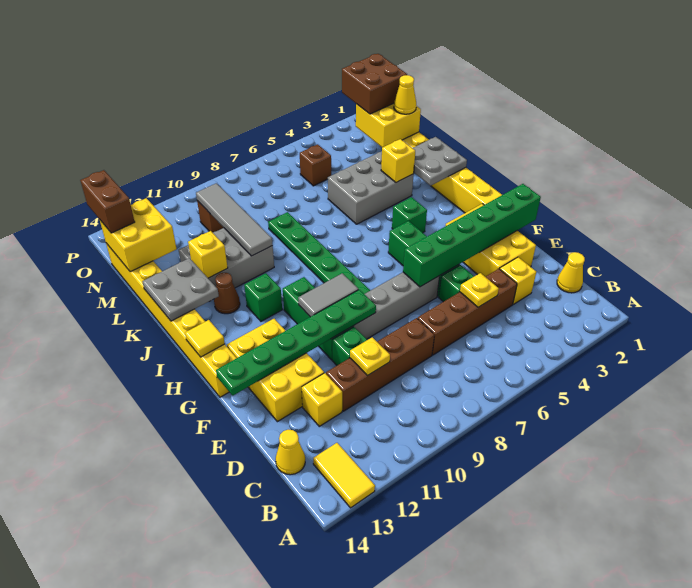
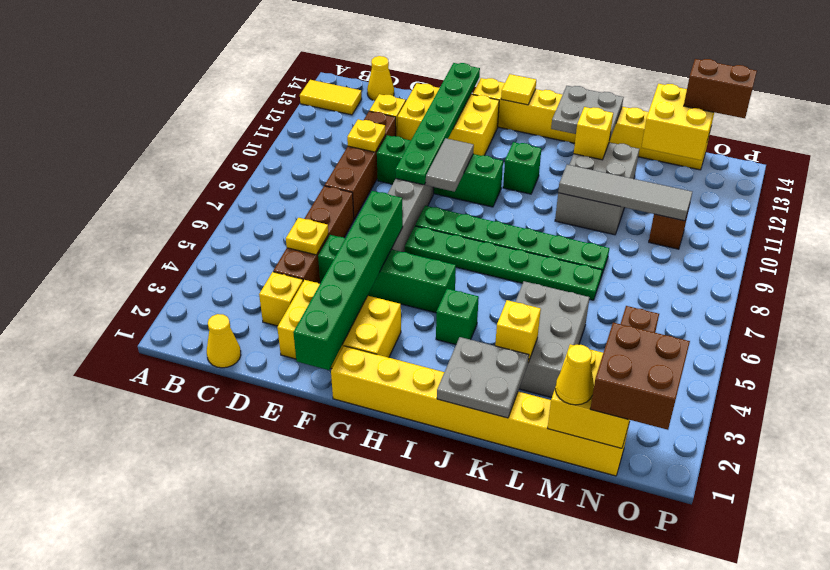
none -> green plate G7:L7 level 1
brown cone J12 level 1 -> none

